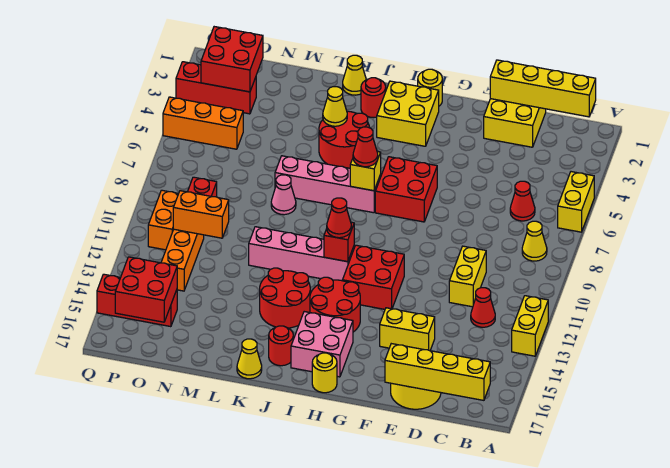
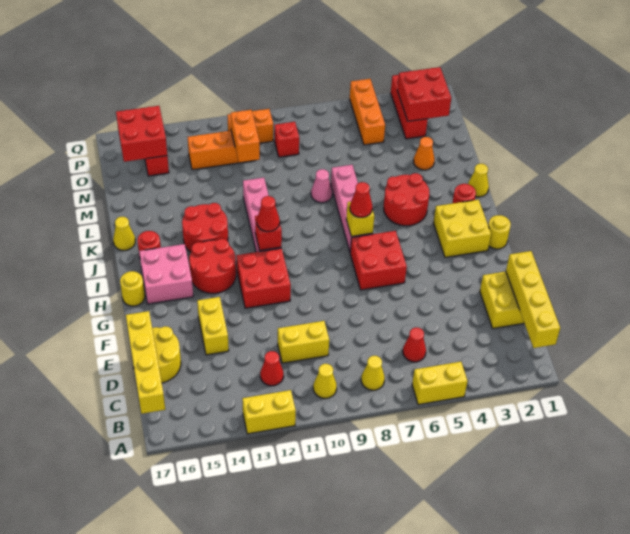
yellow cone K4 level 2 -> yellow cone B10 level 1
none -> orange cone M3 level 1

